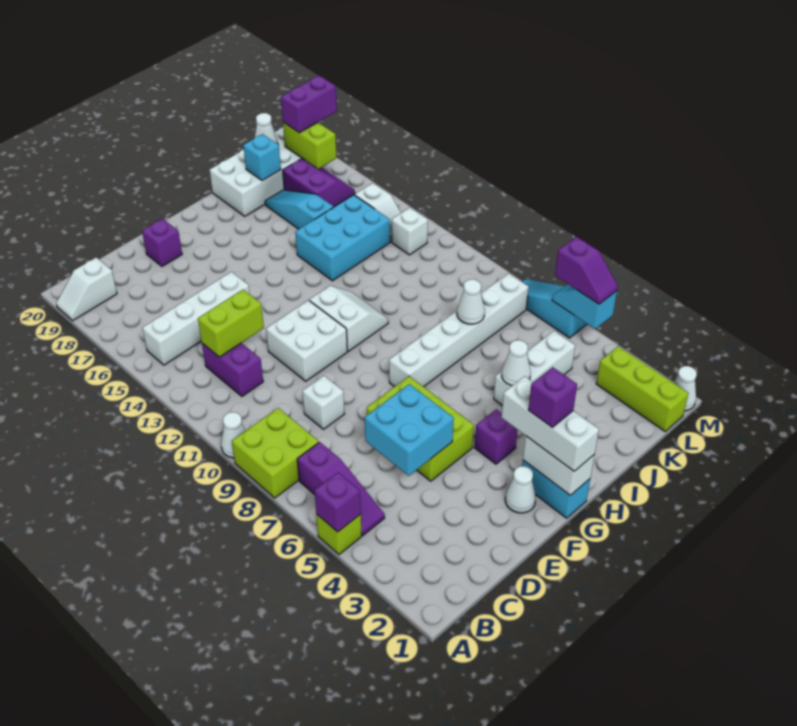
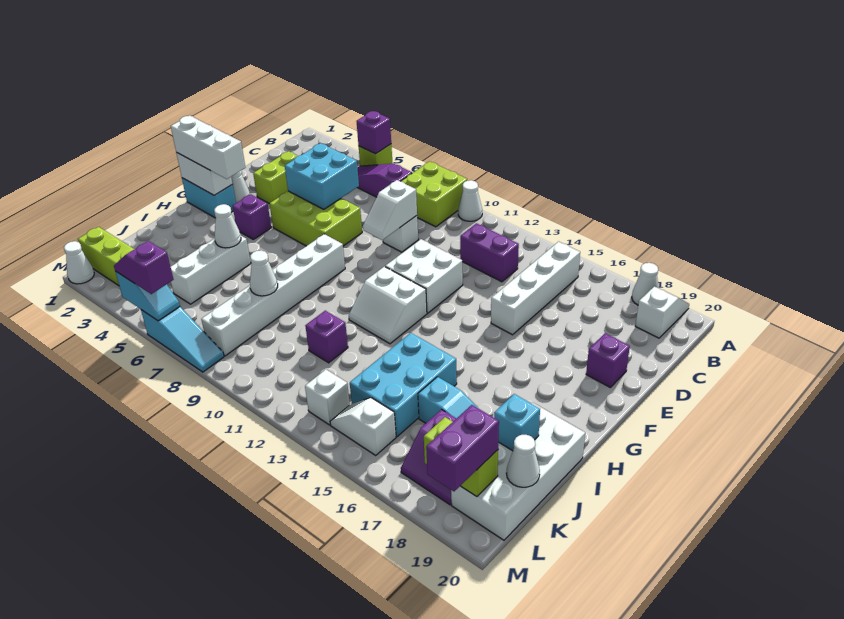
none -> white cone A18 level 1
lime brick C13:D13 level 2 -> lime brick D3:E3 level 1
none -> white slope D9:E9 level 2 top D
purple brick G2 level 4 -> purple brick J11 level 1

